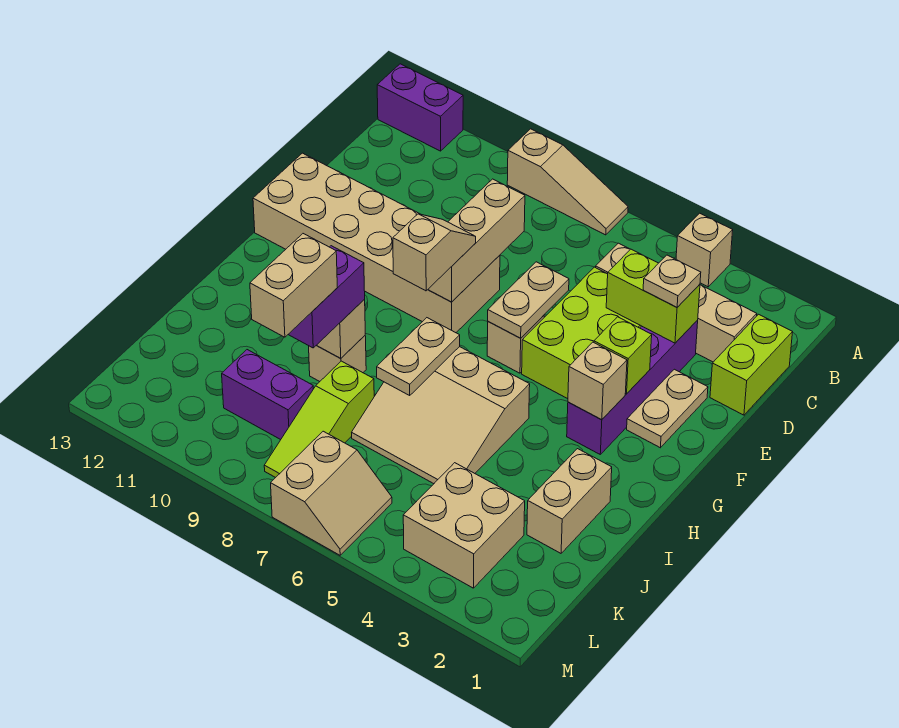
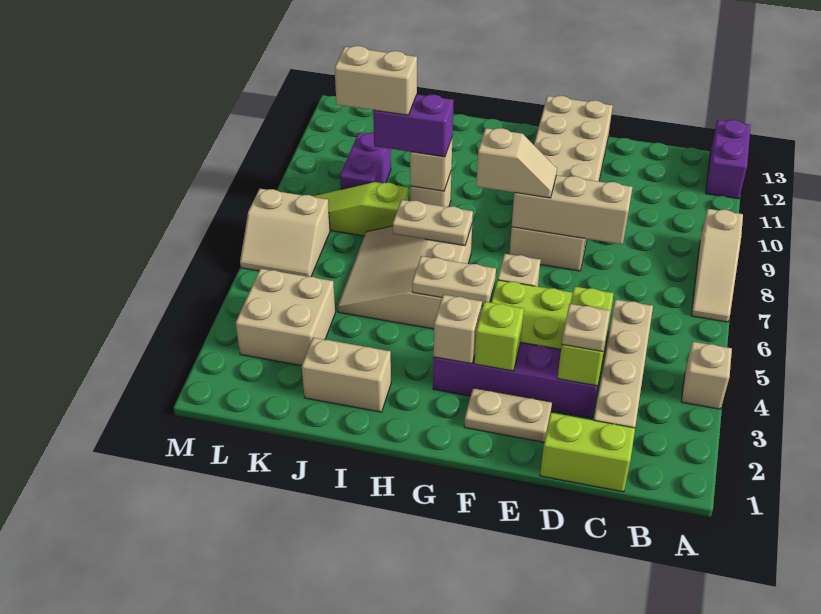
tan plate E6:F6 level 2 -> tan plate G5:H5 level 2

